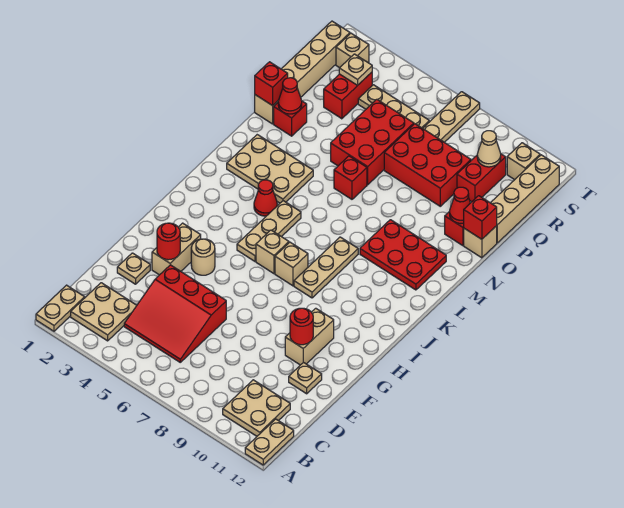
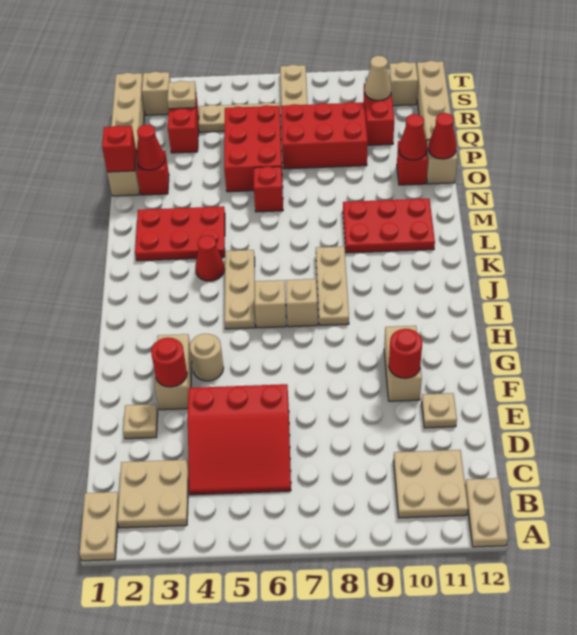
tan plate L2:M4 level 1 -> red plate L2:M4 level 1
red brick O12 level 2 -> red cone O12 level 2

